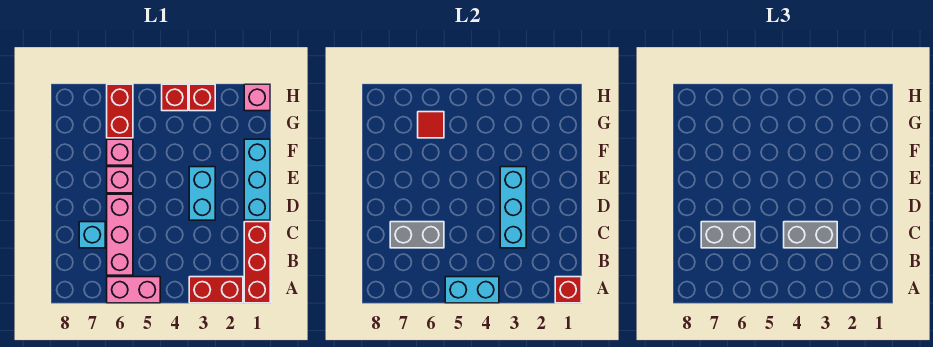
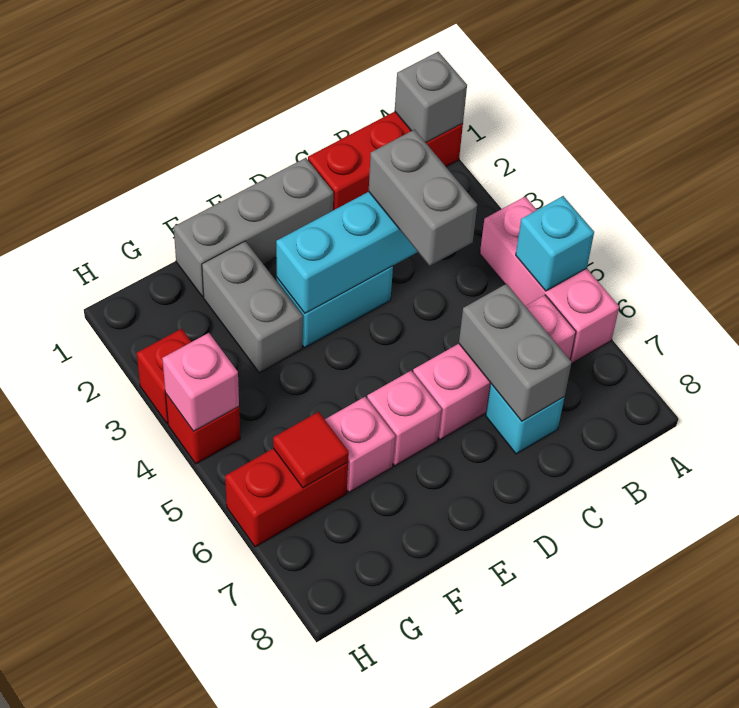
red brick A1 level 2 -> grey brick A1 level 2
red brick A2:A3 level 1 -> none
cyan brick A4:A5 level 2 -> cyan brick A5 level 2
pink brick A5:A6 level 1 -> pink brick A4:A6 level 1
grey brick C6:C7 level 3 -> grey brick F2:F3 level 1
cyan brick D1:F1 level 1 -> grey brick D1:F1 level 1
pink brick H1 level 1 -> pink brick H4 level 2

